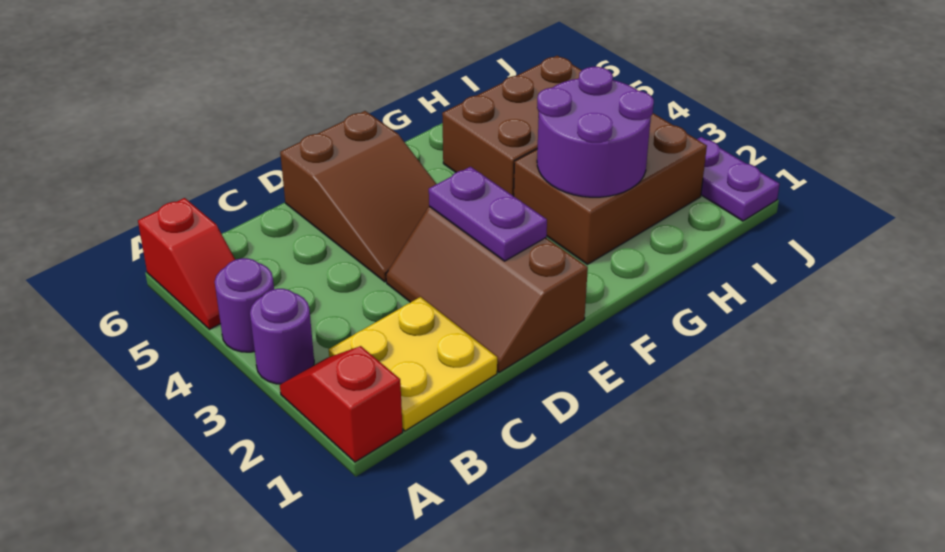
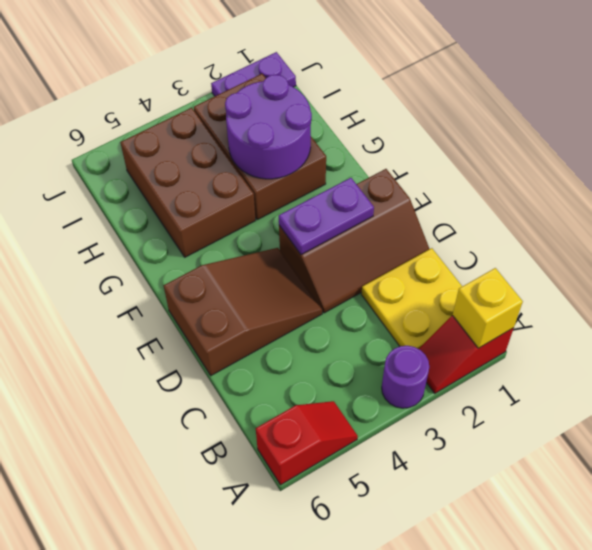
none -> yellow brick A1 level 2
purple round brick A4 level 1 -> none

